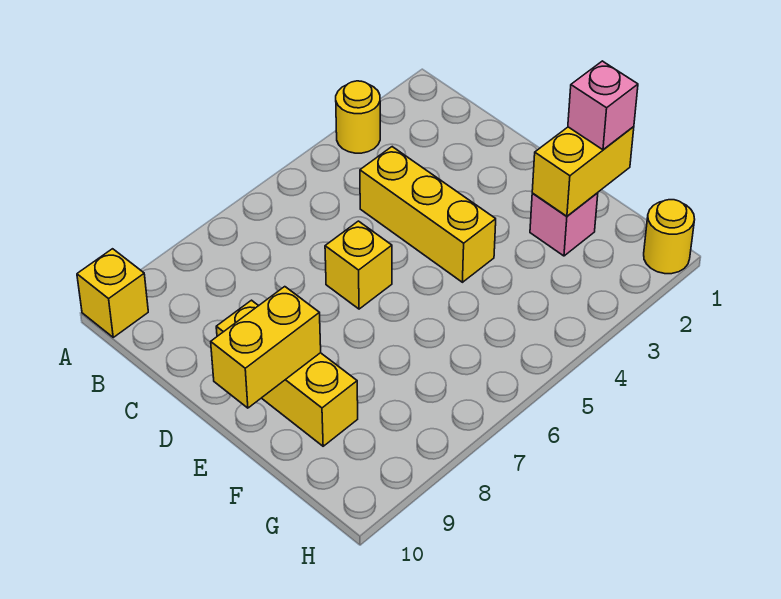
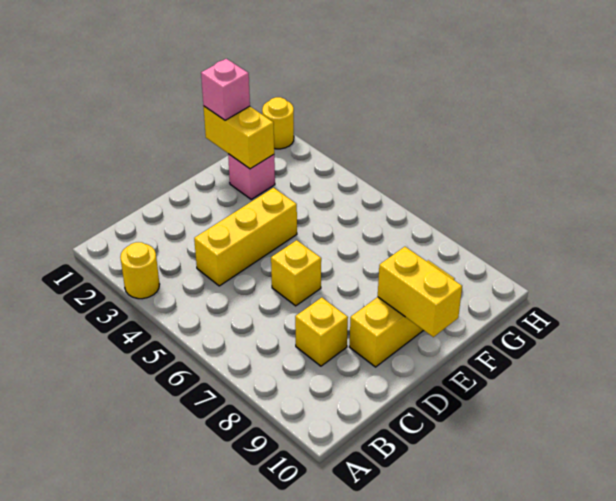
yellow brick A10 level 1 -> yellow brick C8 level 1

